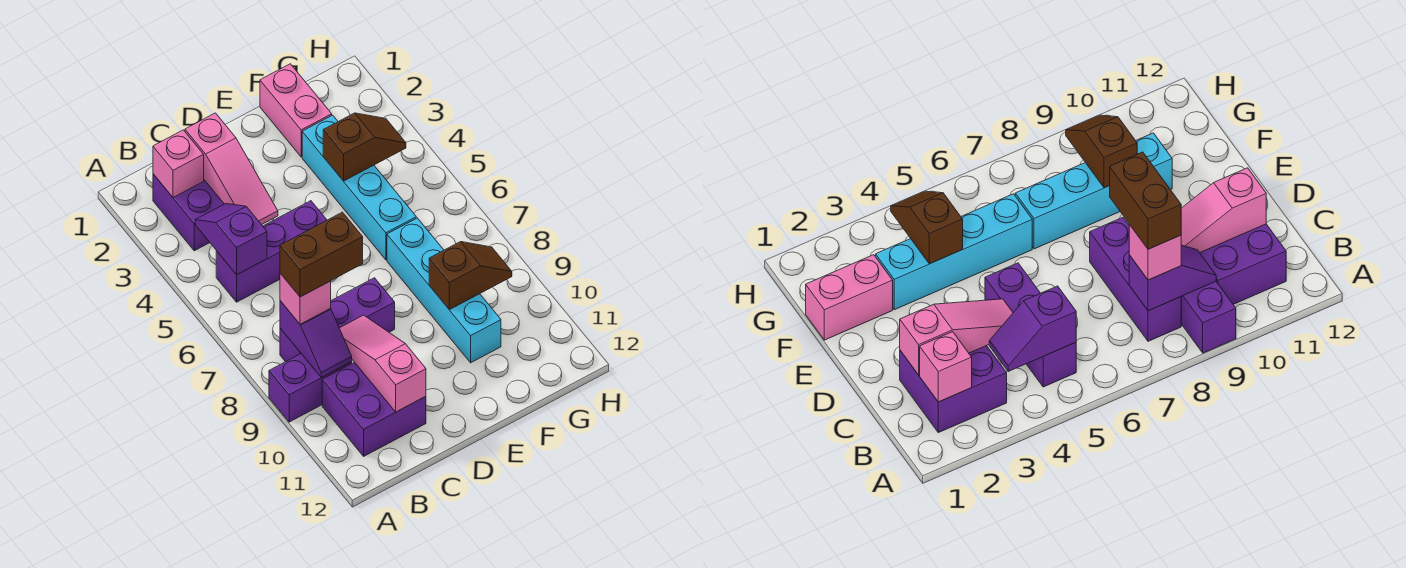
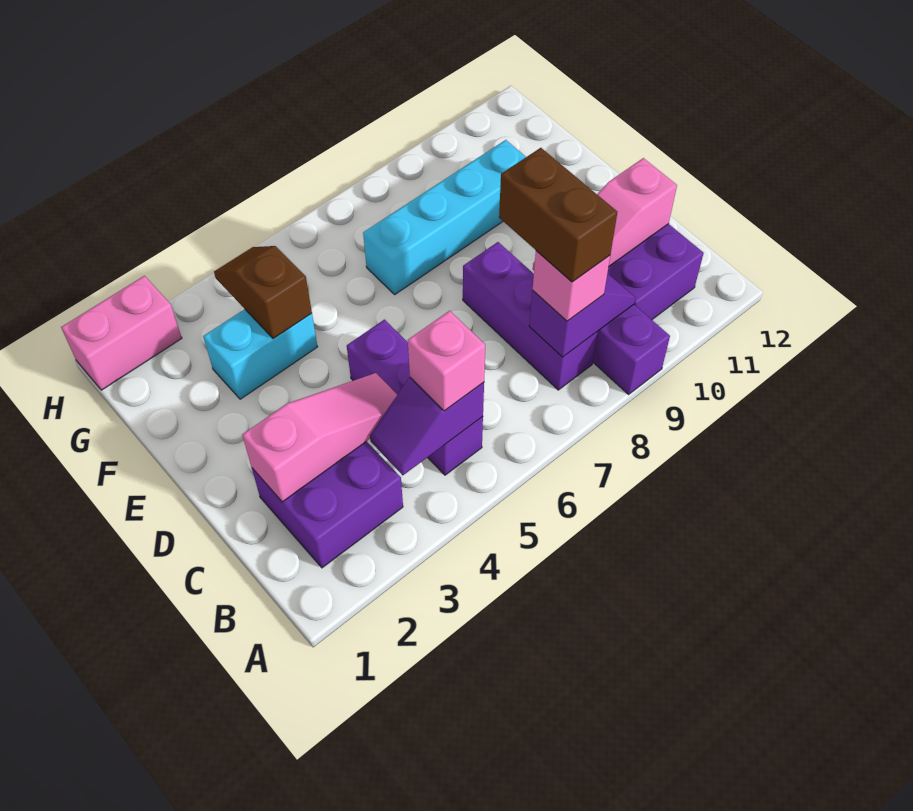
pink brick B2 level 2 -> pink brick B5 level 3
pink brick F1:F2 level 1 -> pink brick H1:H2 level 1
cyan brick F3:F6 level 1 -> cyan brick F3:F4 level 1
brown slope F9:G9 level 2 top F -> none

